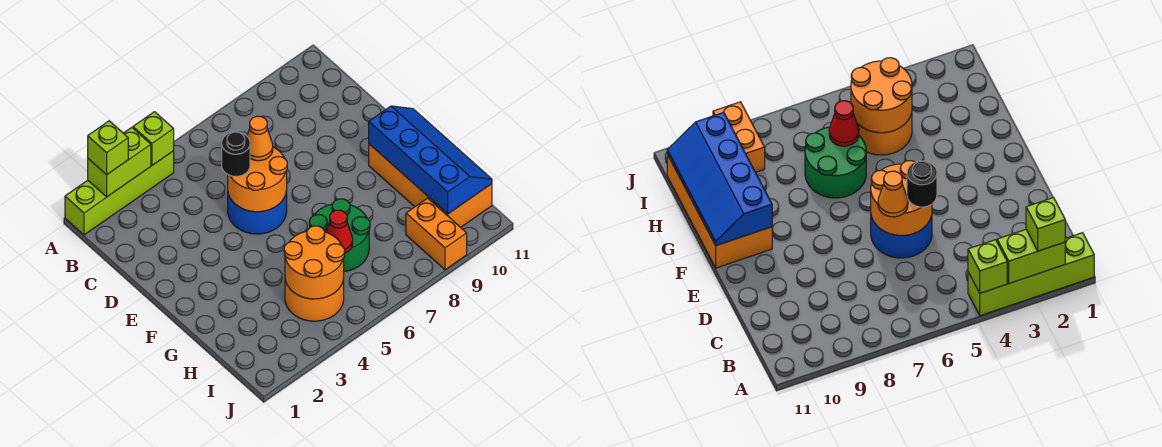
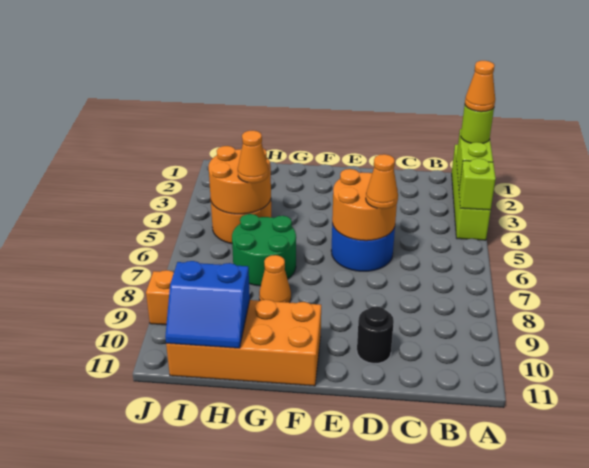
lime brick A2 level 3 -> lime round brick A2 level 3
none -> orange cone A2 level 4
black round brick D5 level 3 -> black round brick D10 level 1
blue slope F10:I11 level 2 top 10 -> blue slope H10:I11 level 2 top 10
none -> orange cone G8 level 1
none -> orange cone H5 level 3
red cone H6 level 2 -> none

